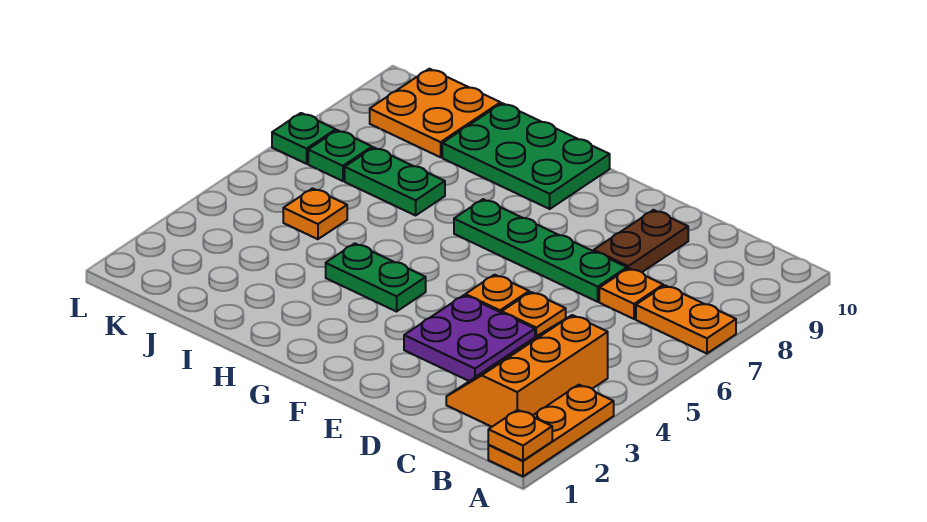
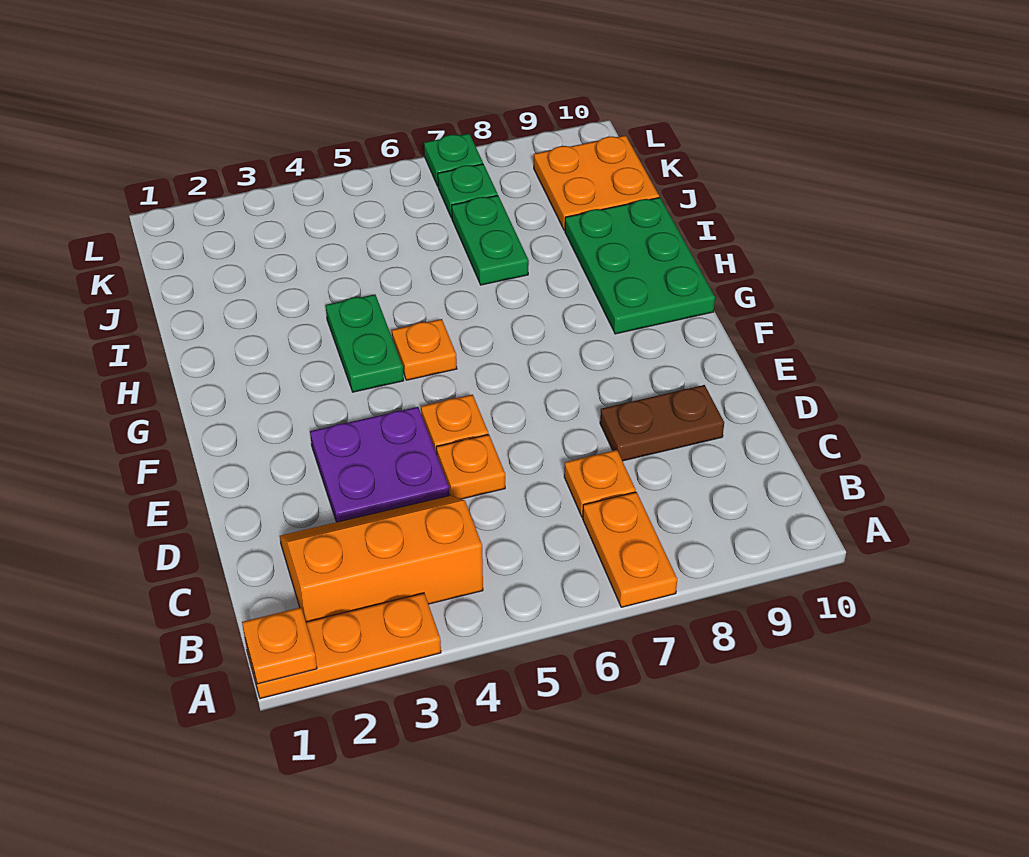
green plate D7:G7 level 1 -> none
orange plate J5 level 1 -> orange plate G5 level 1

